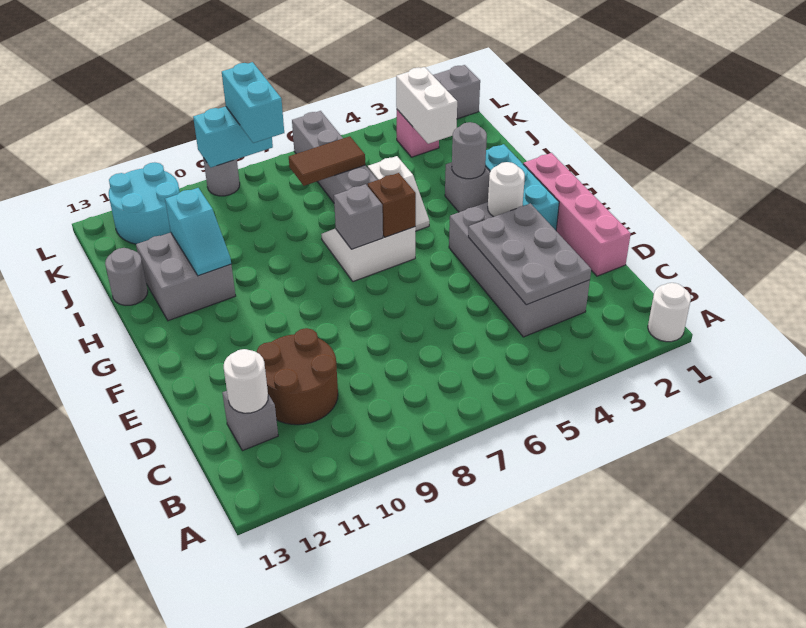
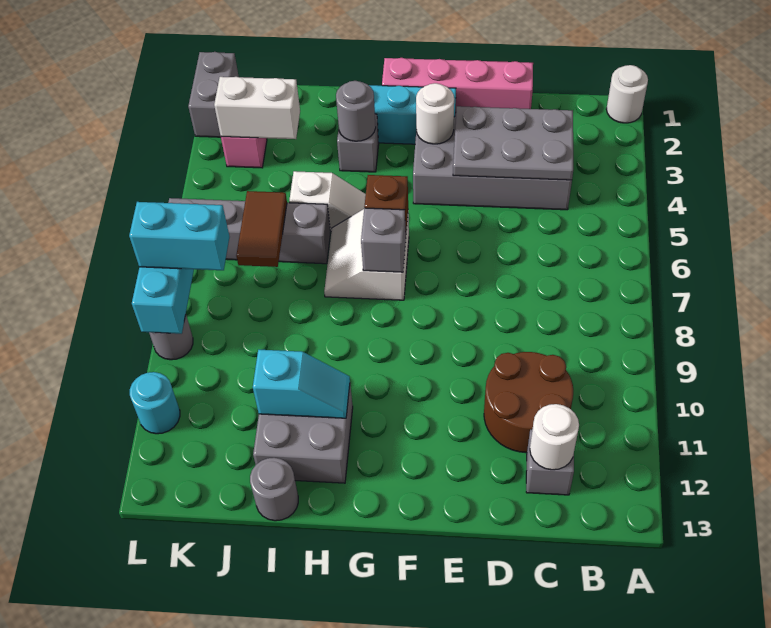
cyan round brick K11:L12 level 1 -> cyan round brick L11 level 1

